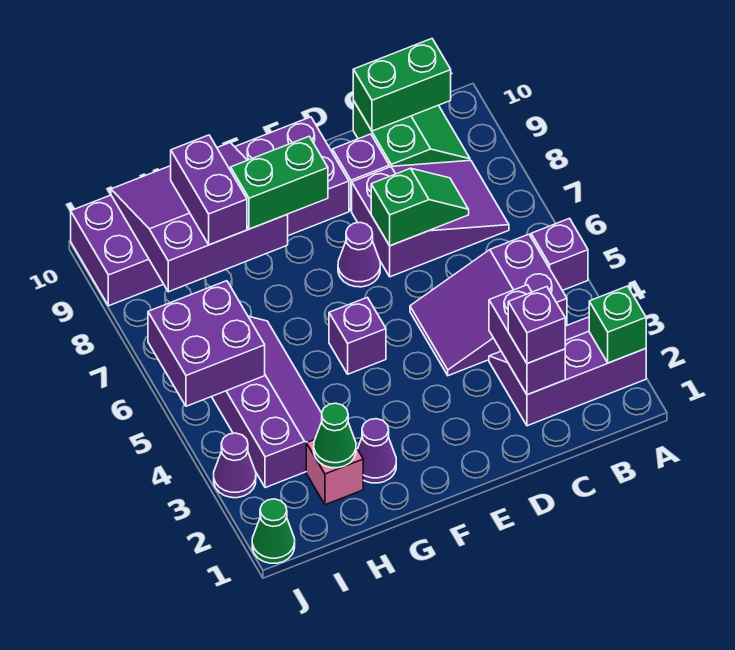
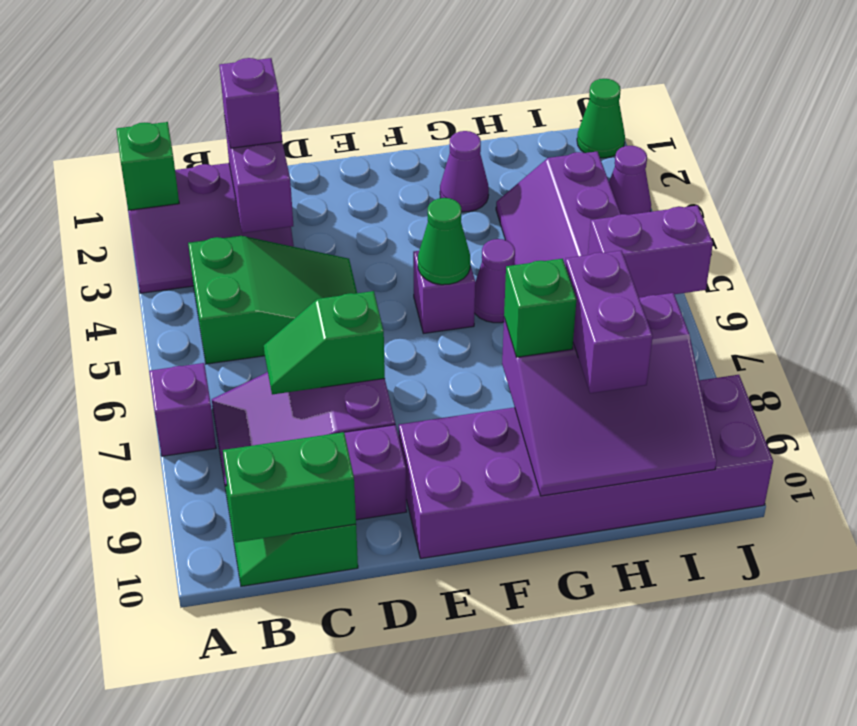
purple brick A5 level 1 -> purple brick A7 level 1
purple slope B4:D5 level 1 top B -> green slope B4:D5 level 1 top B
purple cone E7 level 1 -> purple cone G5 level 1
green brick F8:G8 level 3 -> green brick G8 level 3
pink brick H2 level 1 -> none
green cone H2 level 2 -> green cone F5 level 2
purple brick I5:J6 level 2 -> purple brick I6:J6 level 2

